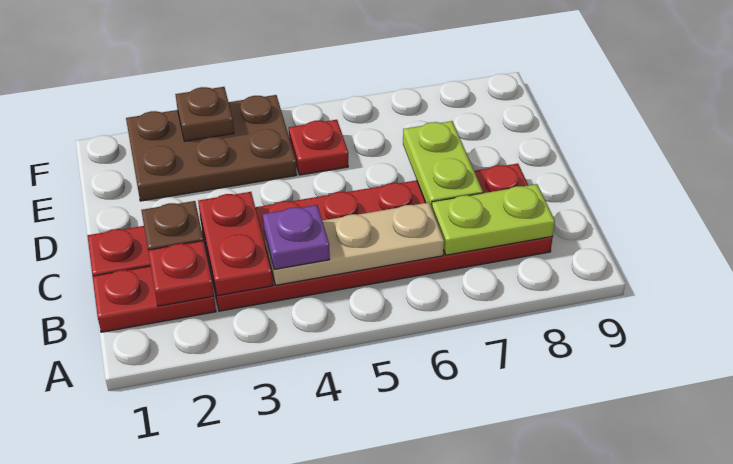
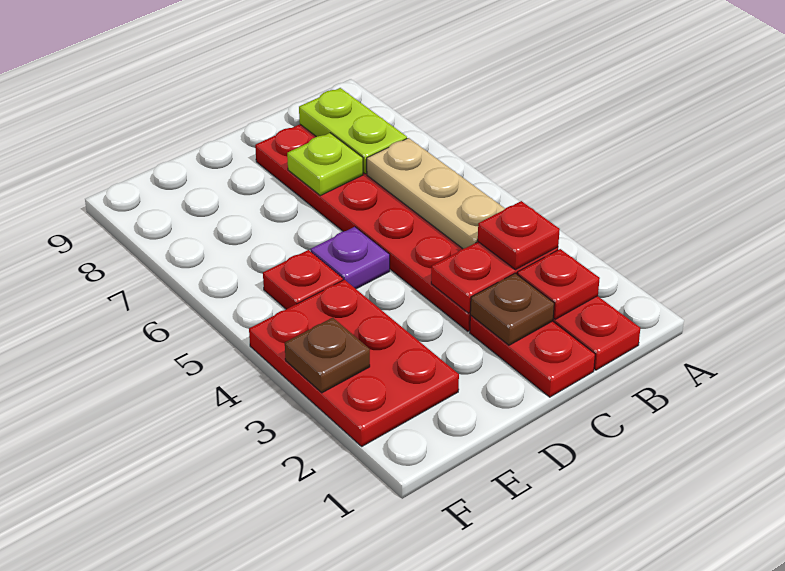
none -> red plate B3 level 3
purple plate B4 level 3 -> purple plate D5 level 1
lime plate C7:D7 level 2 -> lime plate C7 level 2
brown plate E2:F4 level 1 -> red plate E2:F4 level 1

